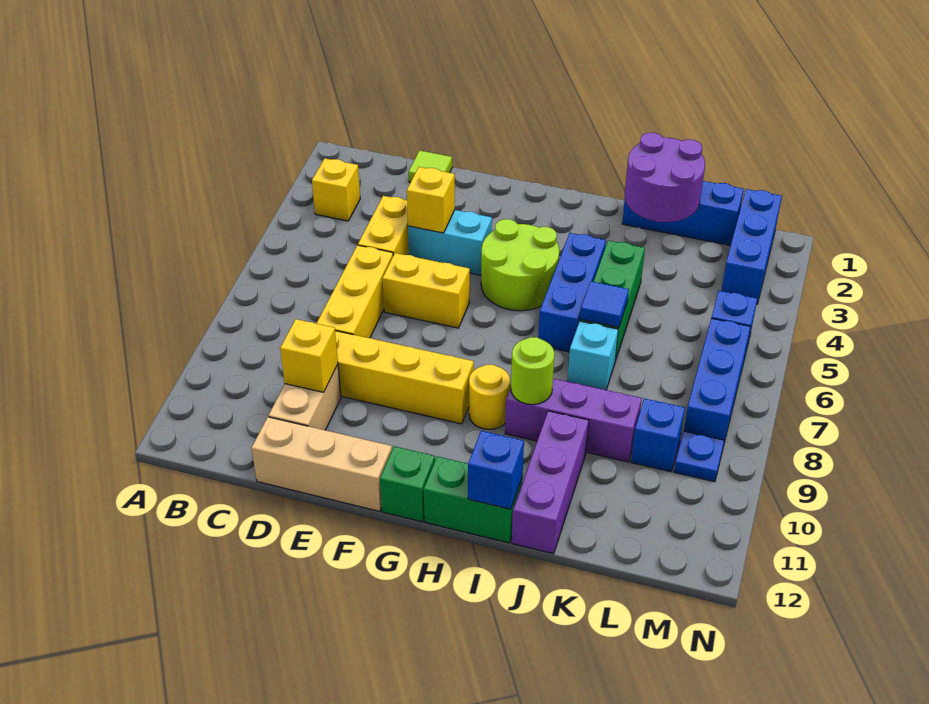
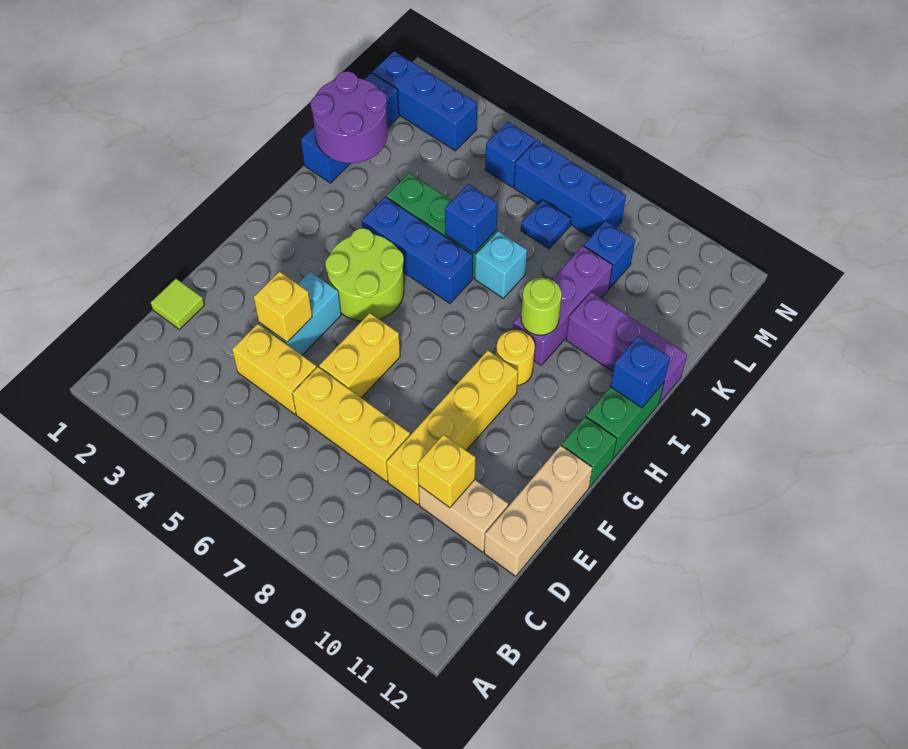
yellow brick B3 level 1 -> none
blue tile J6 level 2 -> blue brick J6 level 2
blue plate M9 level 1 -> blue plate L7 level 1

